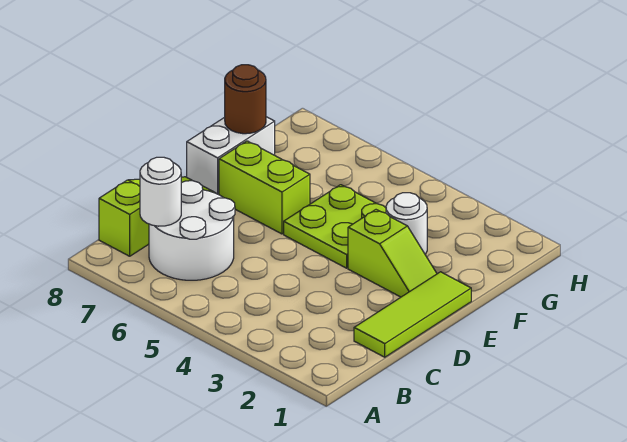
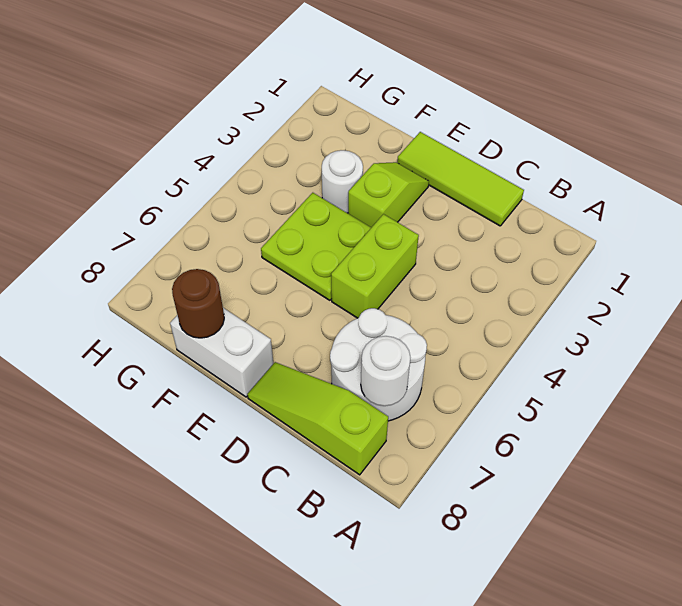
lime brick E6:E7 level 1 -> lime brick D4:D5 level 1

